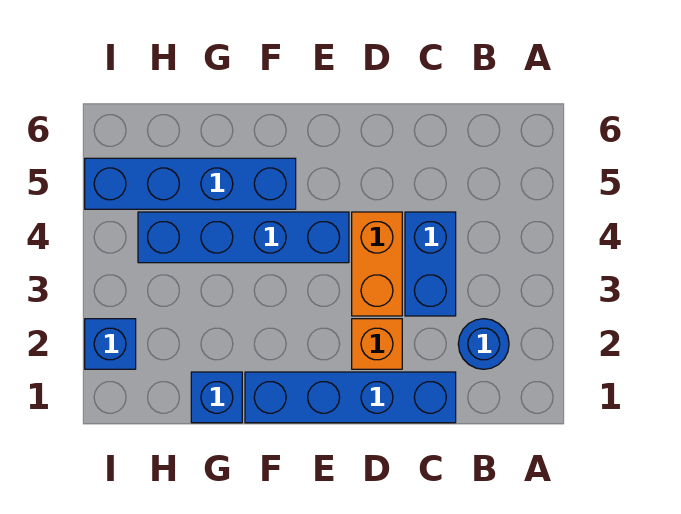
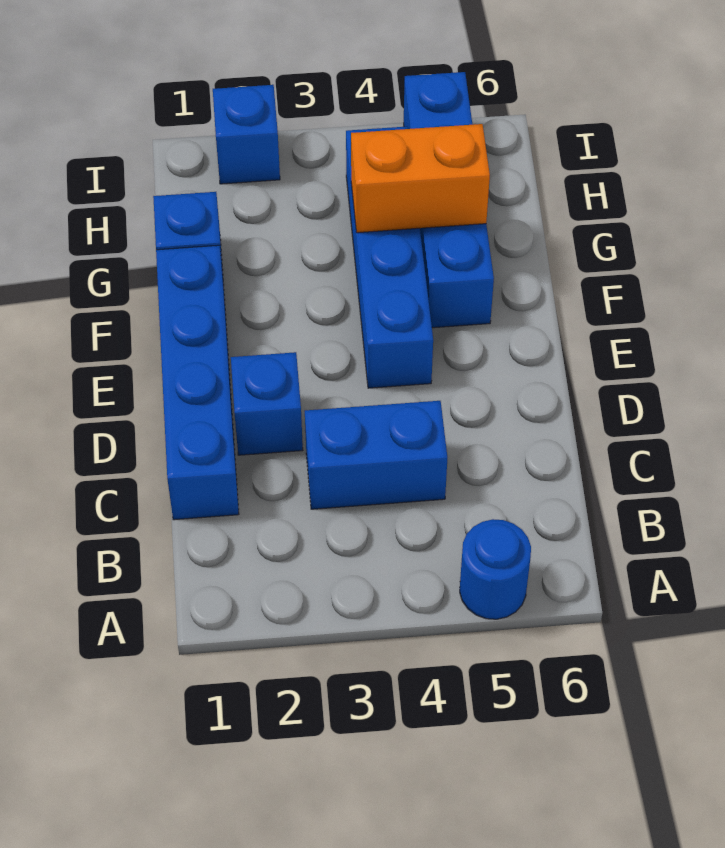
blue round brick B2 level 1 -> blue round brick A5 level 1
orange brick D2 level 1 -> blue brick D2 level 1
orange brick D3:D4 level 1 -> orange brick G4:G5 level 2

